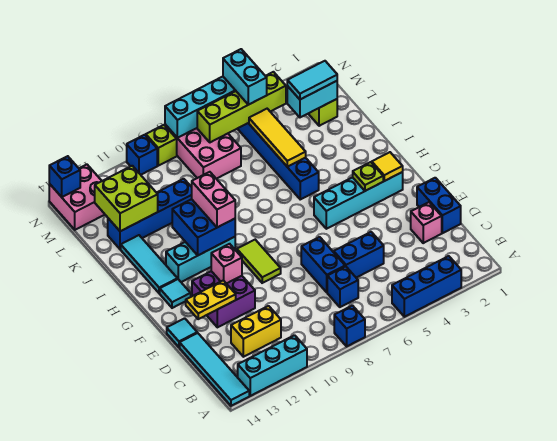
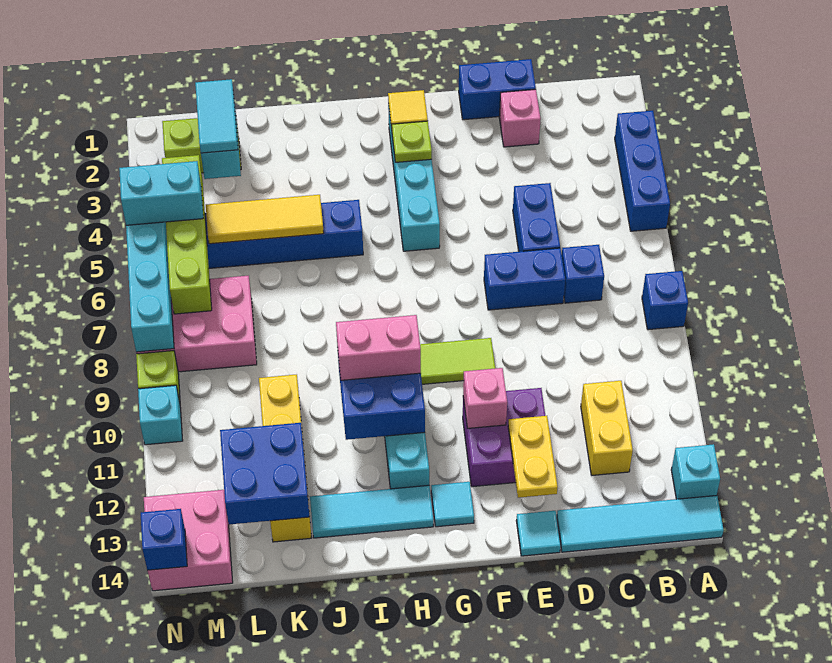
cyan brick A11:A13 level 1 -> cyan brick A13 level 1
blue brick K10:K13 level 1 -> yellow brick K10:K13 level 1
lime brick K12:L13 level 2 -> blue brick K12:L13 level 2
blue brick N10 level 1 -> cyan brick N10 level 1

